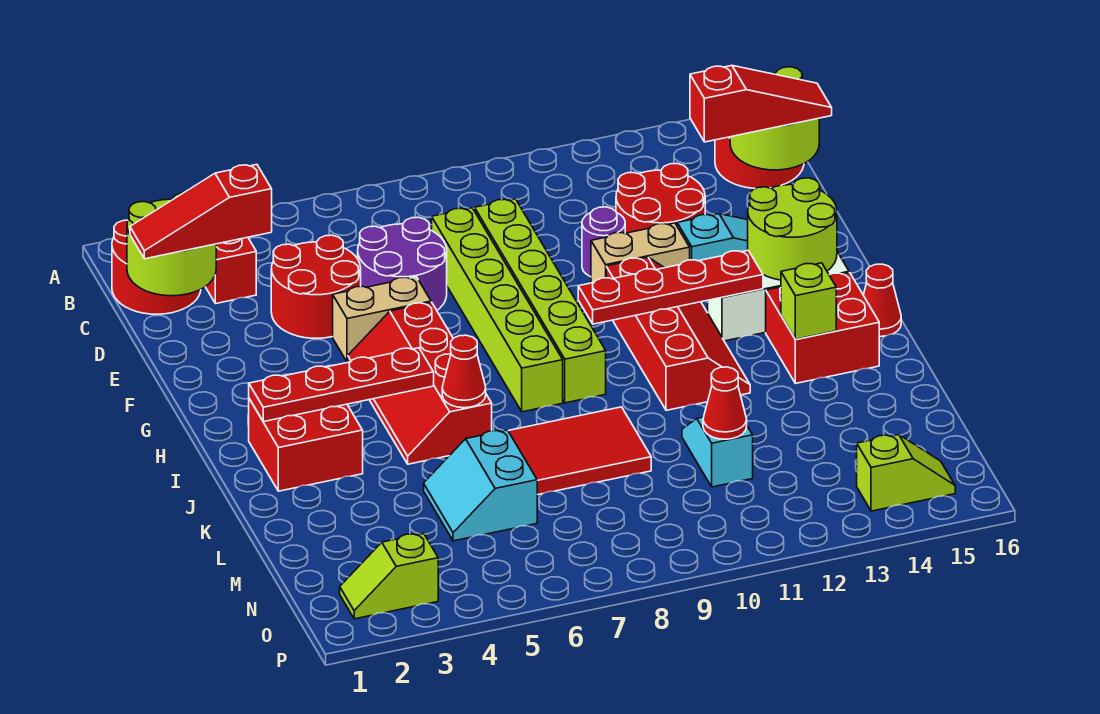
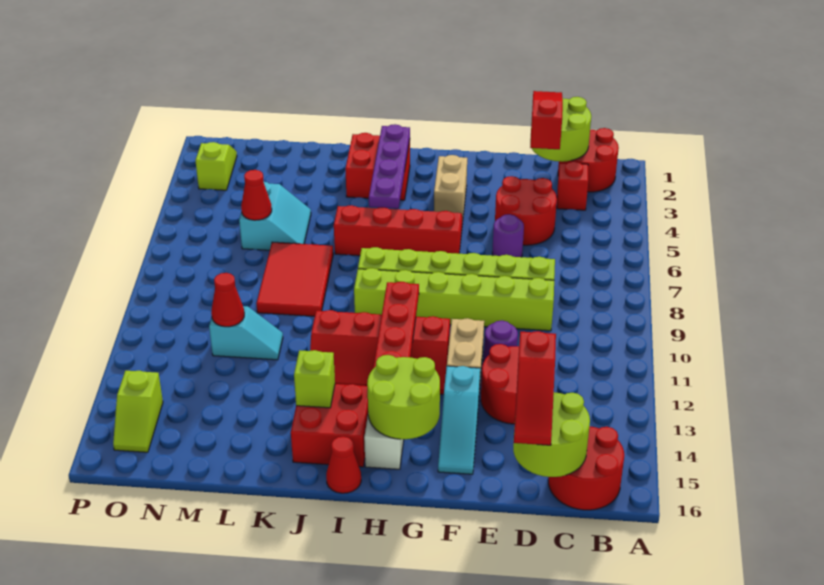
purple round brick D6:E7 level 1 -> purple round brick E6 level 1
tan brick F5:F6 level 1 -> tan brick G3:G4 level 1
red plate I2:I5 level 2 -> purple plate I2:I5 level 2
red cone J6 level 2 -> red cone M6 level 2
cyan slope L5:M6 level 1 top 6 -> cyan slope L5:M6 level 1 top M

